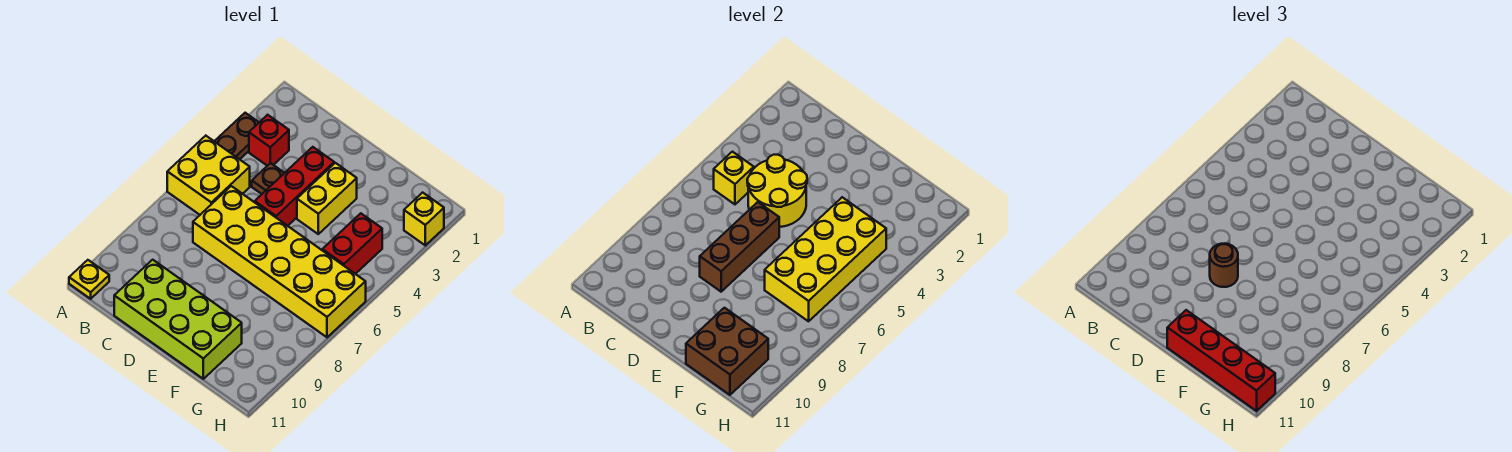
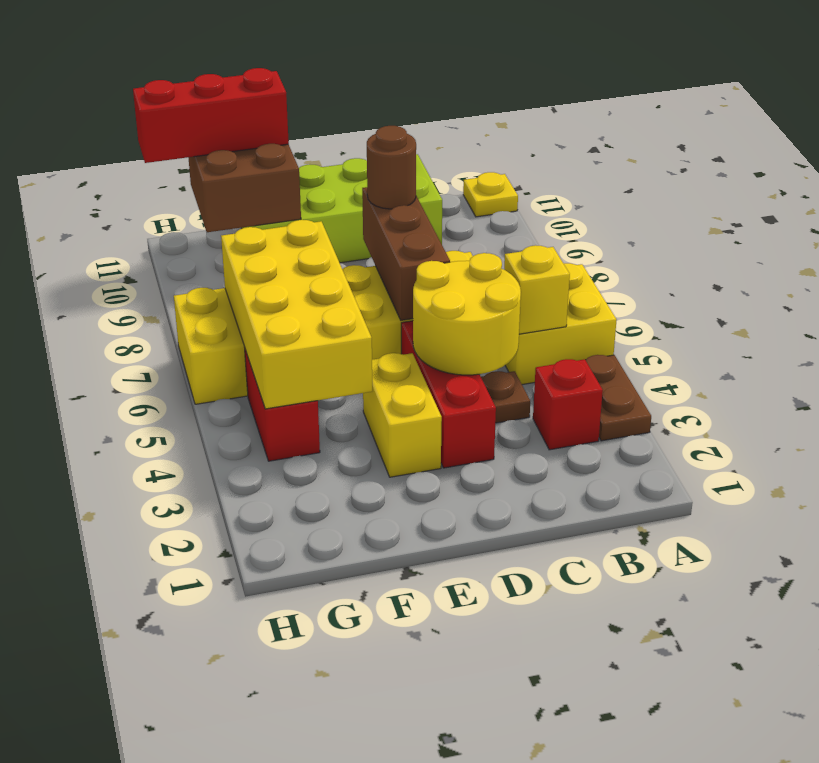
red brick E11:H11 level 3 -> red brick F11:H11 level 3
yellow brick H2 level 1 -> none

